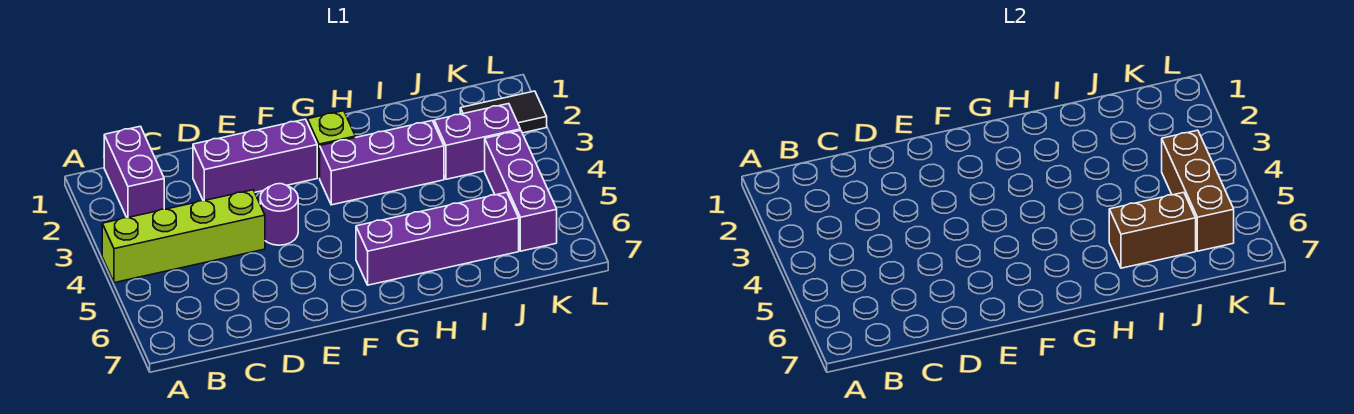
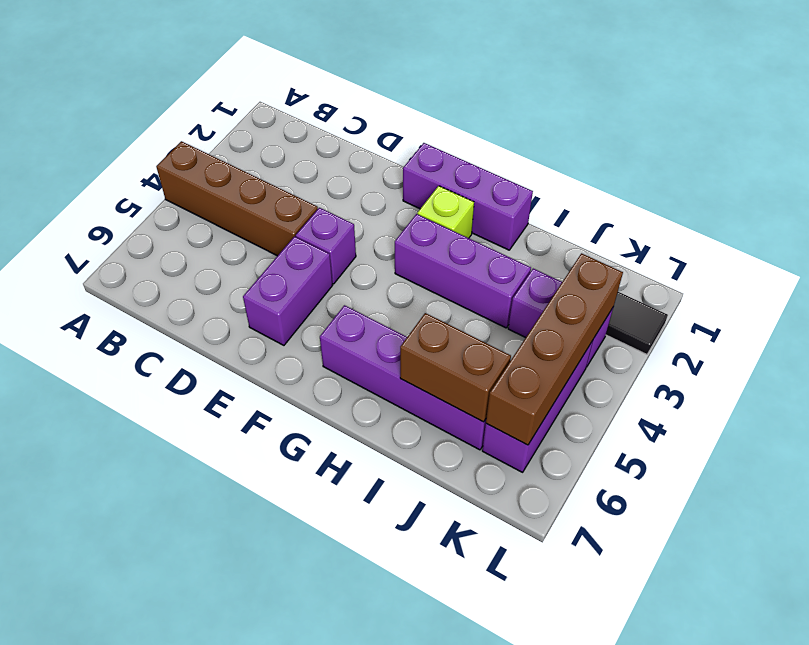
lime brick A4:D4 level 1 -> brown brick A4:D4 level 1
purple brick B1:B2 level 1 -> purple brick E5:E6 level 1
purple brick D2:F2 level 1 -> purple brick F1:H1 level 1
purple round brick E4 level 1 -> purple brick E4 level 1
brown brick K4:K6 level 2 -> brown brick K3:K6 level 2

